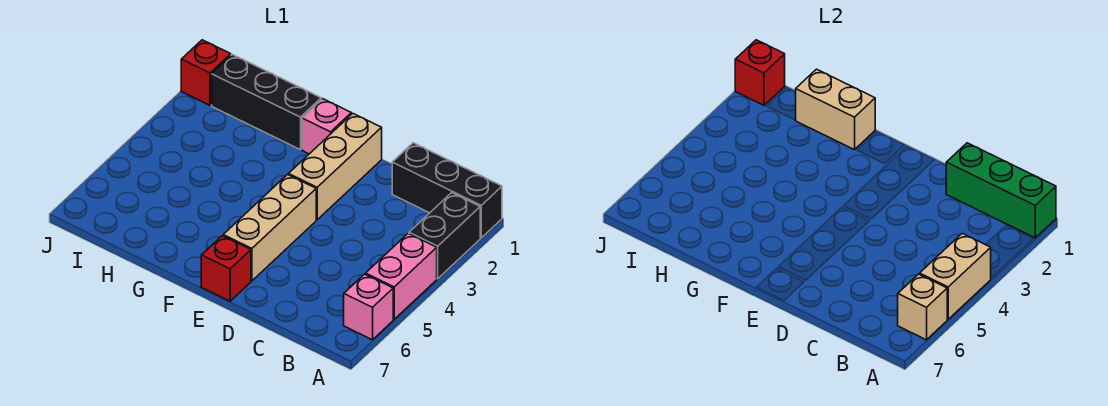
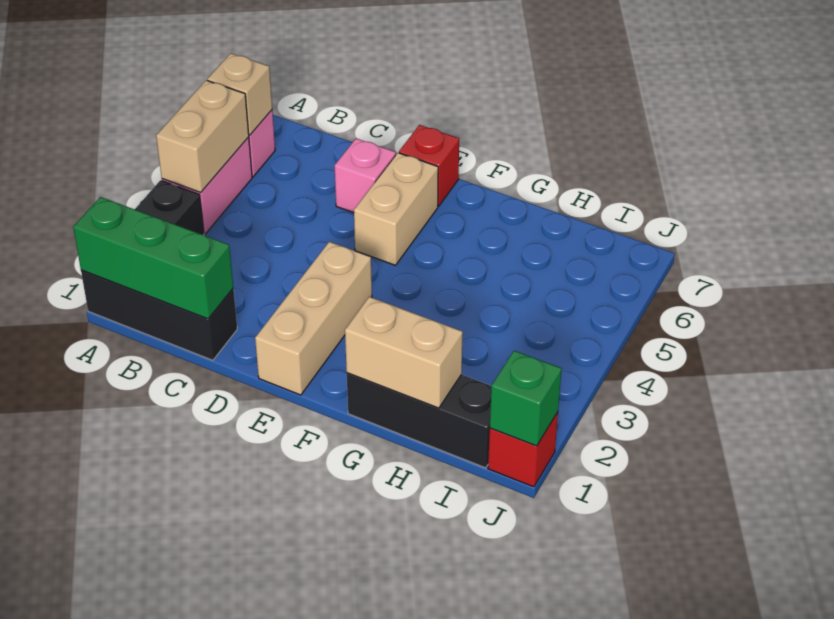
tan brick E4:E6 level 1 -> tan brick E5:E6 level 1
pink brick F1 level 1 -> pink brick D6 level 1
red brick J1 level 2 -> green brick J1 level 2

